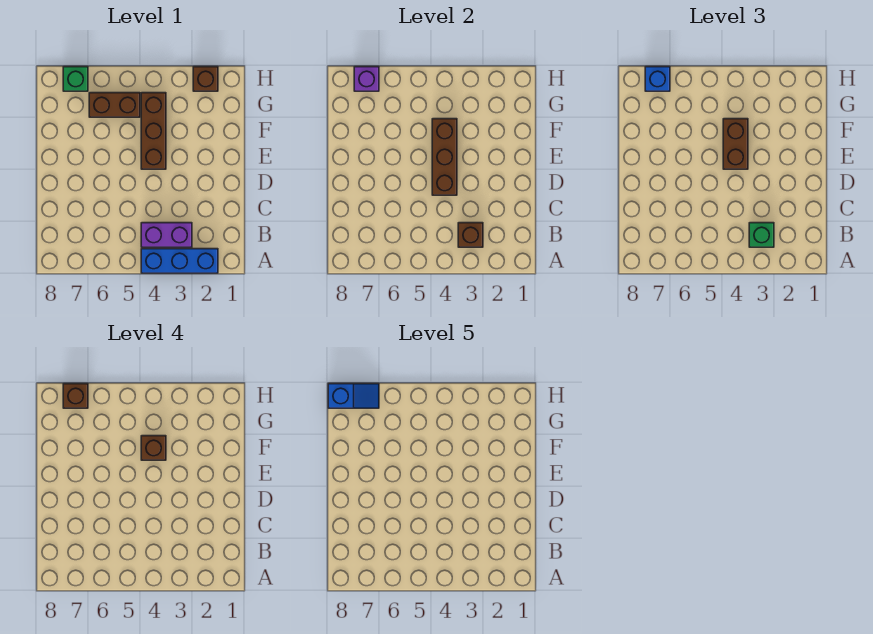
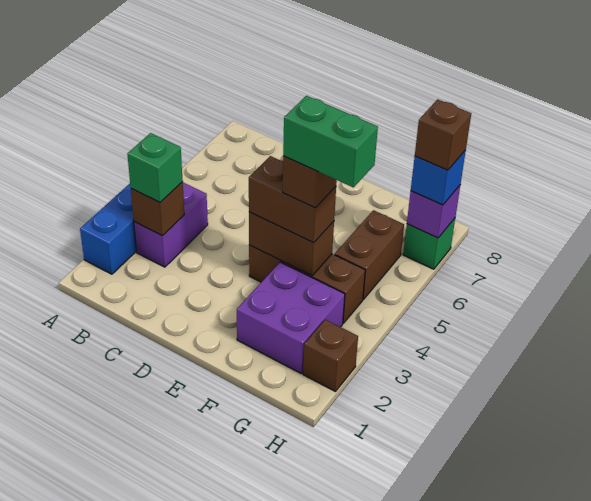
brown brick D4:F4 level 2 -> brown brick E4:F4 level 2
none -> purple brick F2:G3 level 1
none -> green brick F4:G4 level 5
blue slope H7:H8 level 5 top 8 -> none

